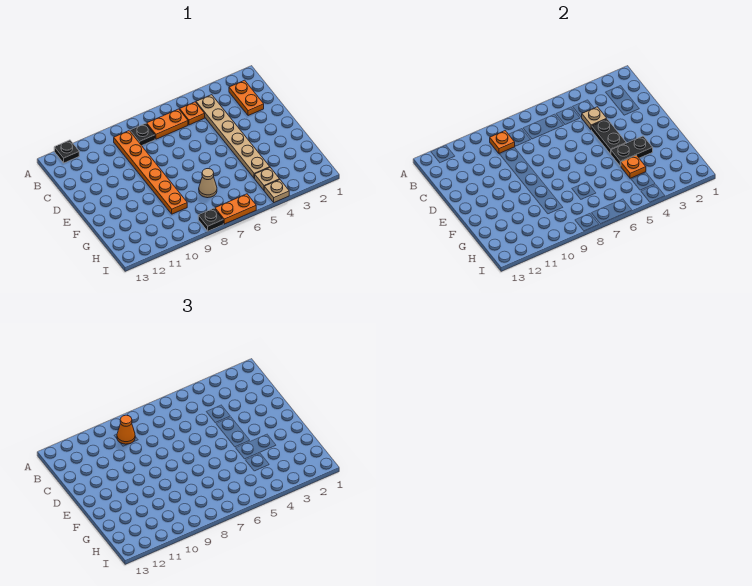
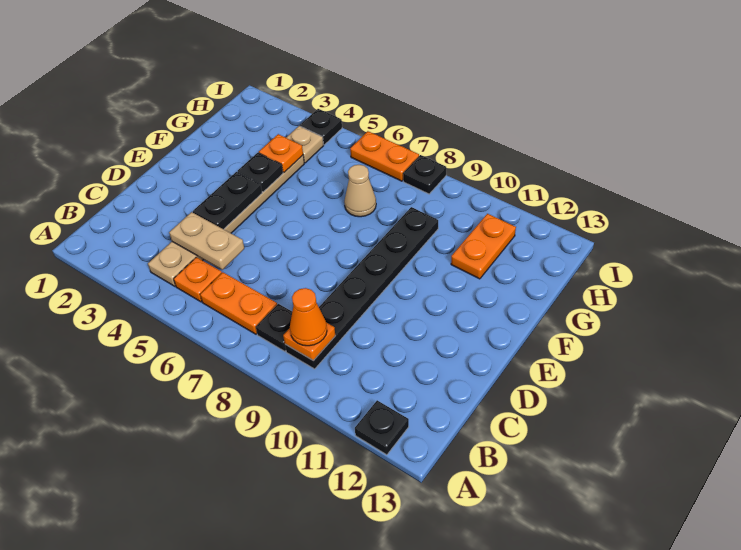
orange plate B2:C2 level 1 -> orange plate G11:H11 level 1
orange plate B9:G9 level 1 -> black plate B9:G9 level 1
tan plate C4 level 2 -> tan plate C4:C5 level 2
black plate F3:F4 level 2 -> black plate F4 level 2
tan plate I4 level 1 -> black plate I4 level 1

